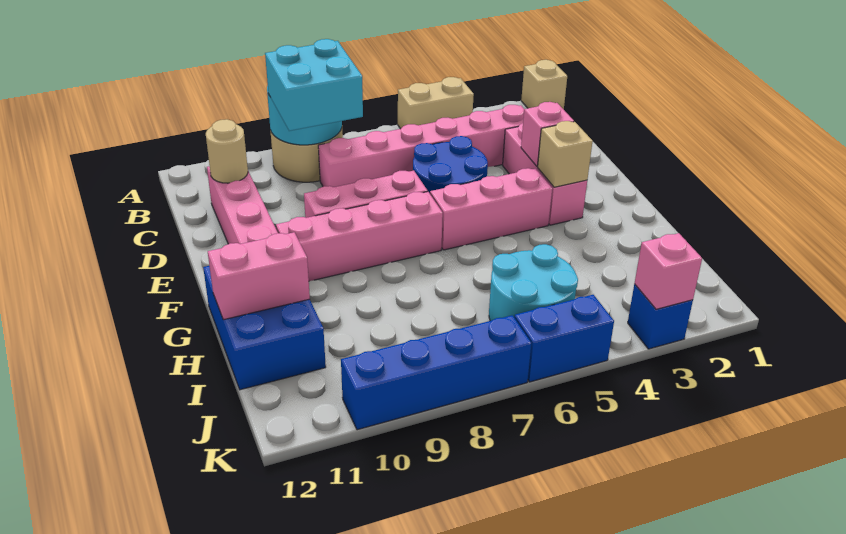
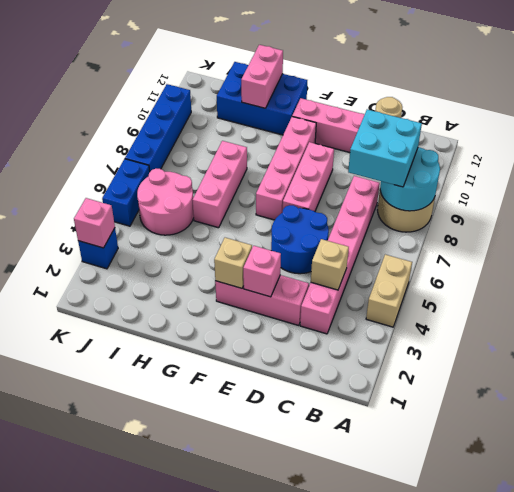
tan brick A1 level 1 -> tan brick C4 level 2
pink brick F4:F6 level 1 -> pink brick H6:H8 level 1
cyan round brick I5:J6 level 1 -> pink round brick I5:J6 level 1

